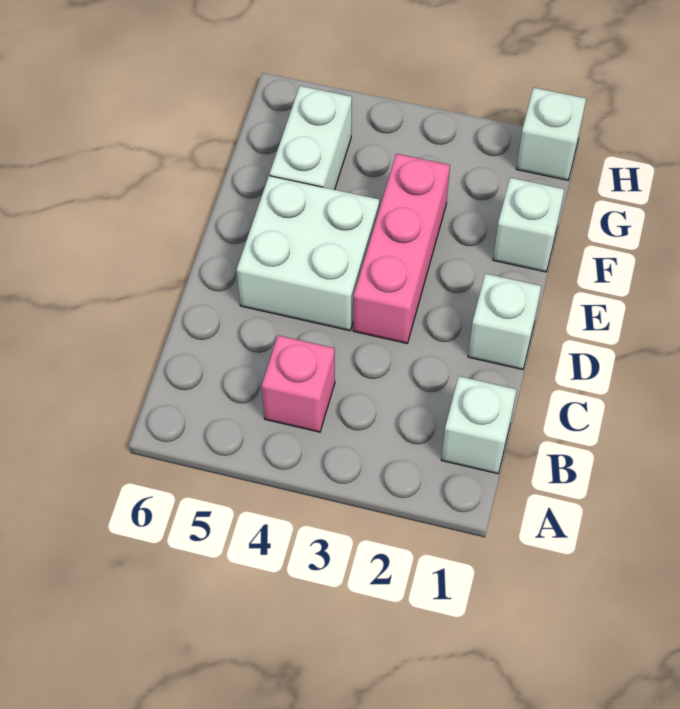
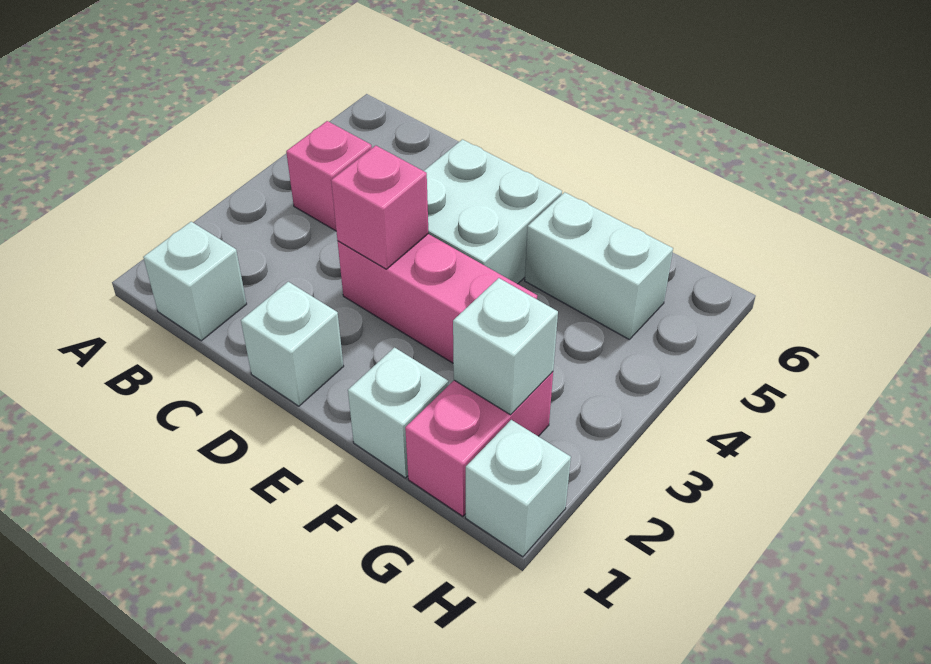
none -> pink brick D3 level 2
none -> pink brick G1:G2 level 1
none -> white brick G2 level 2

